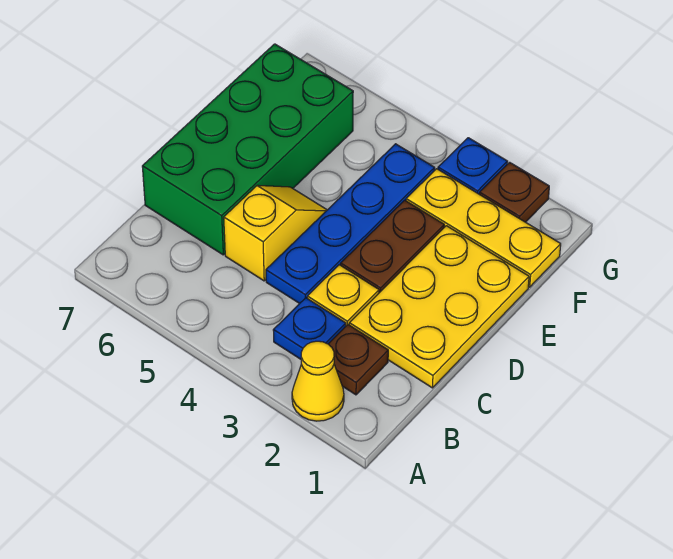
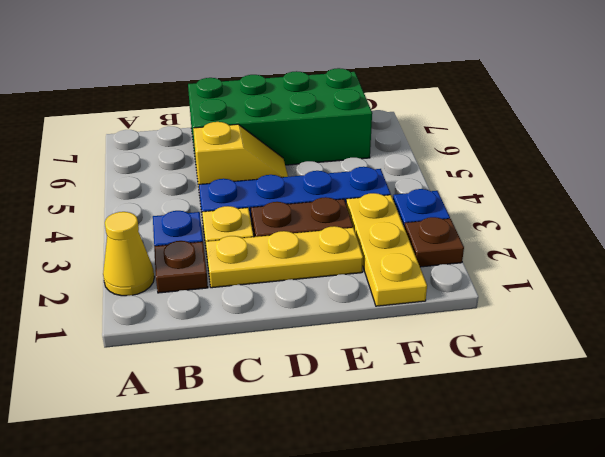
yellow plate C1:E2 level 1 -> yellow plate C2:E2 level 1

